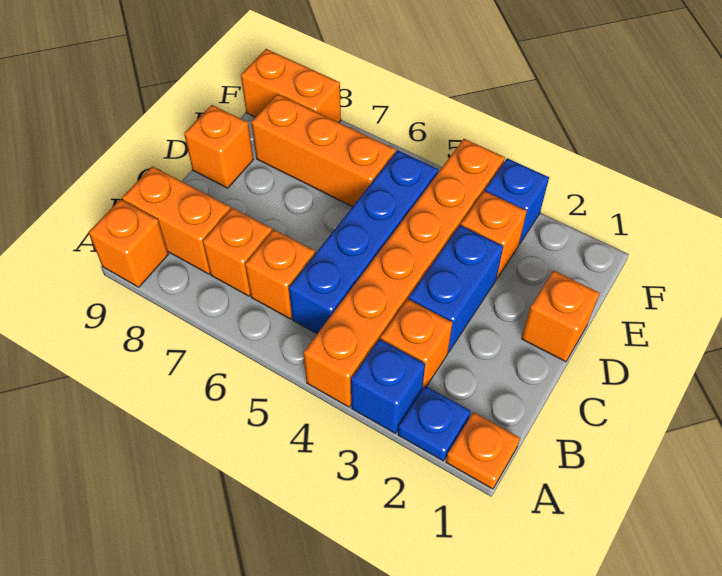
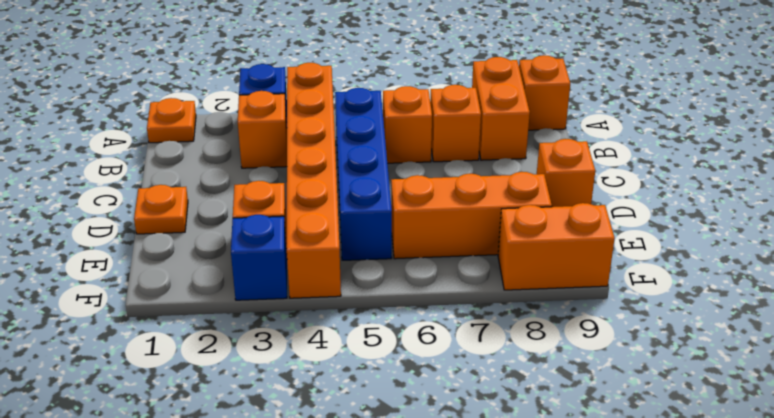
blue plate A2 level 1 -> none
orange brick B8:B9 level 1 -> orange brick A8:B8 level 1
blue brick C3:D3 level 1 -> none
orange brick D1 level 1 -> orange plate D1 level 1

